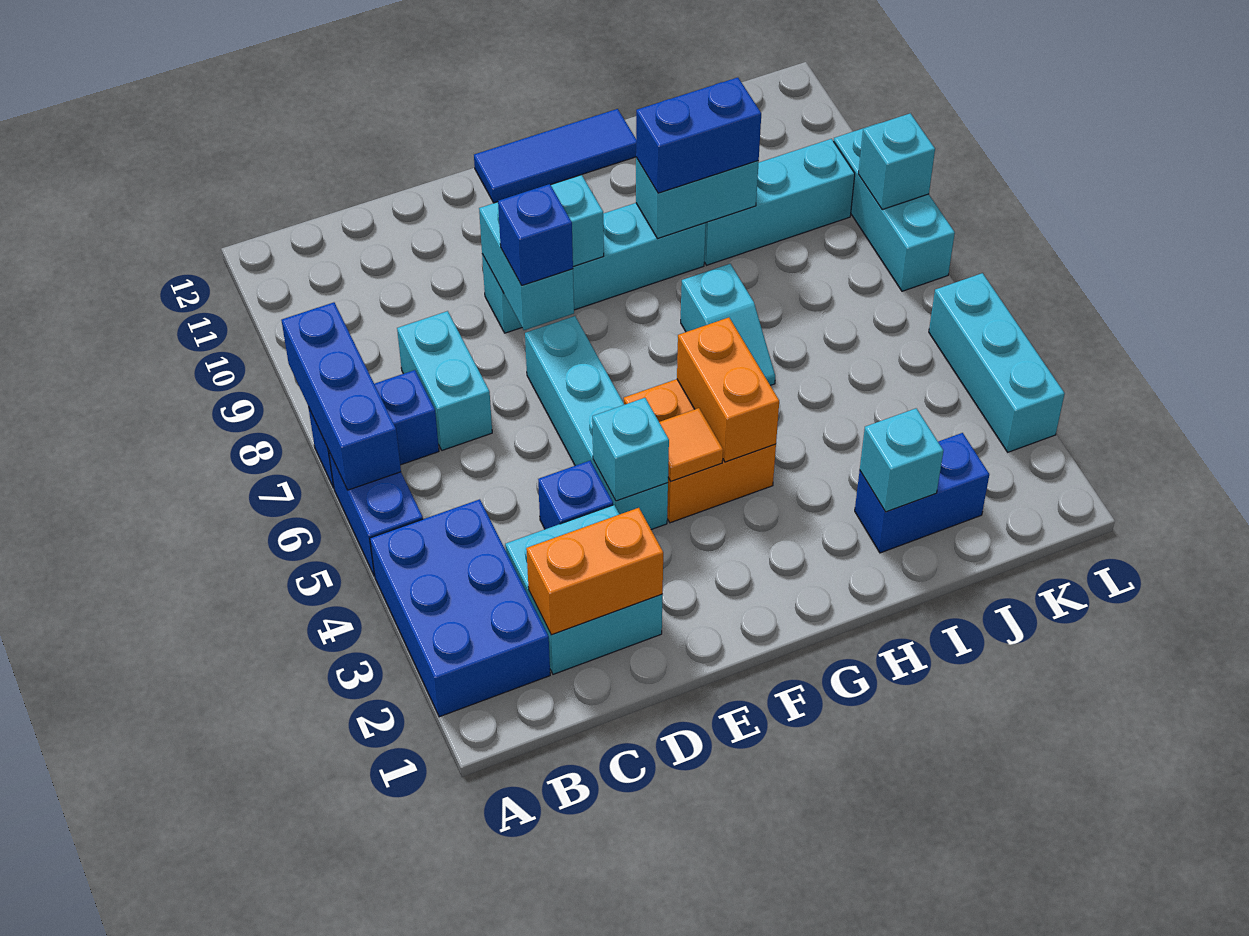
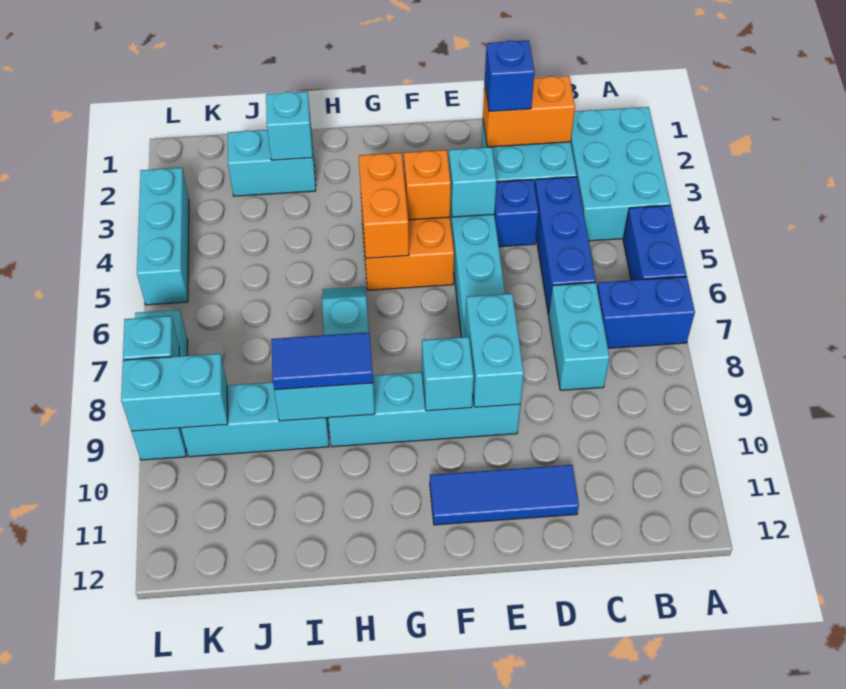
blue brick A2:B4 level 1 -> cyan brick A2:B4 level 1
blue brick A6:A8 level 2 -> blue brick C4:C6 level 1
blue brick E8 level 3 -> blue brick D2 level 3
orange tile F4 level 2 -> orange brick F4 level 2
blue tile F12:H12 level 1 -> blue tile D11:F11 level 1
blue brick H9:I9 level 3 -> blue tile H9:I9 level 3
blue brick I2:J2 level 1 -> cyan brick I2:J2 level 1
none -> cyan brick K9:L9 level 2

